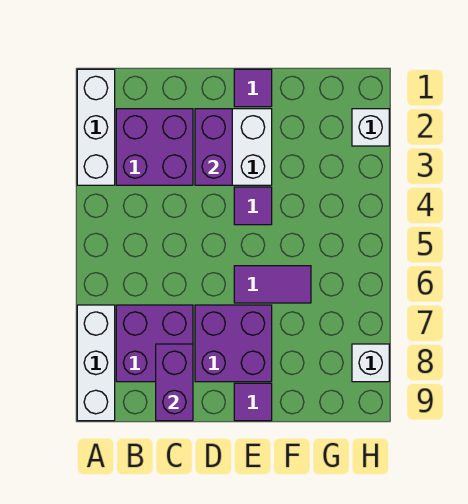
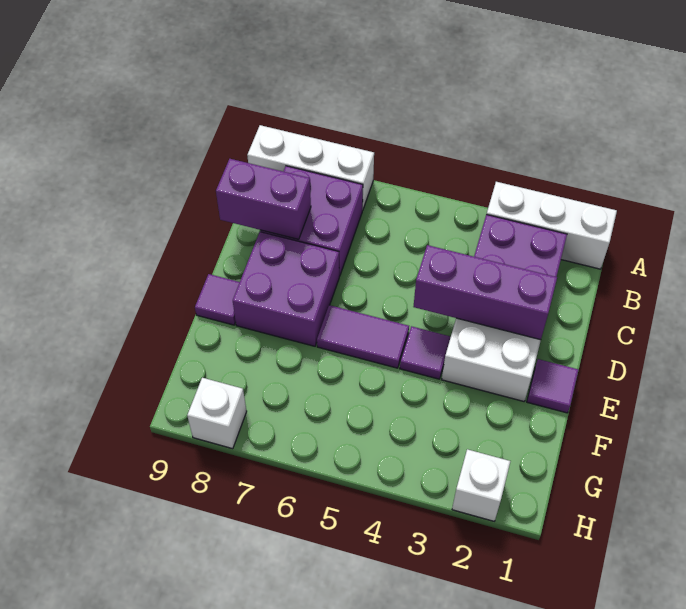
purple brick D2:D3 level 2 -> purple brick D2:D4 level 2
purple tile E6:F6 level 1 -> purple tile E5:E6 level 1

